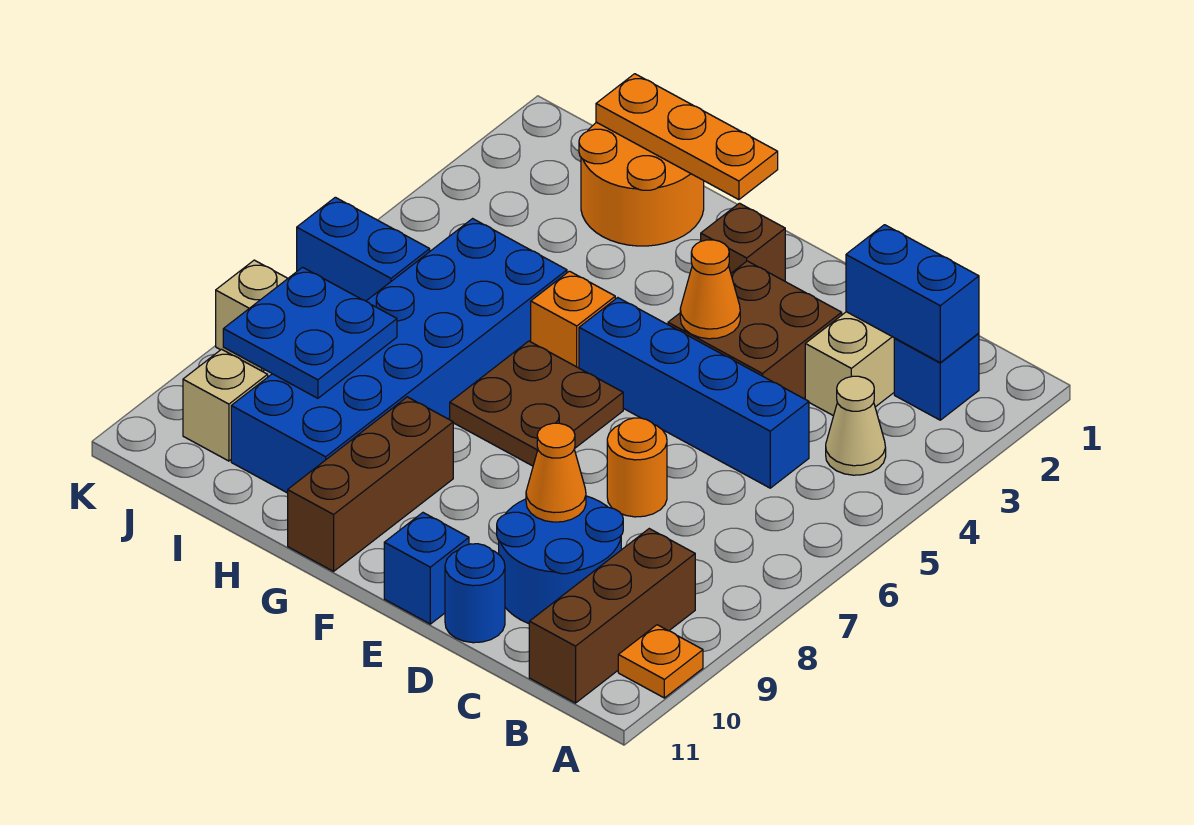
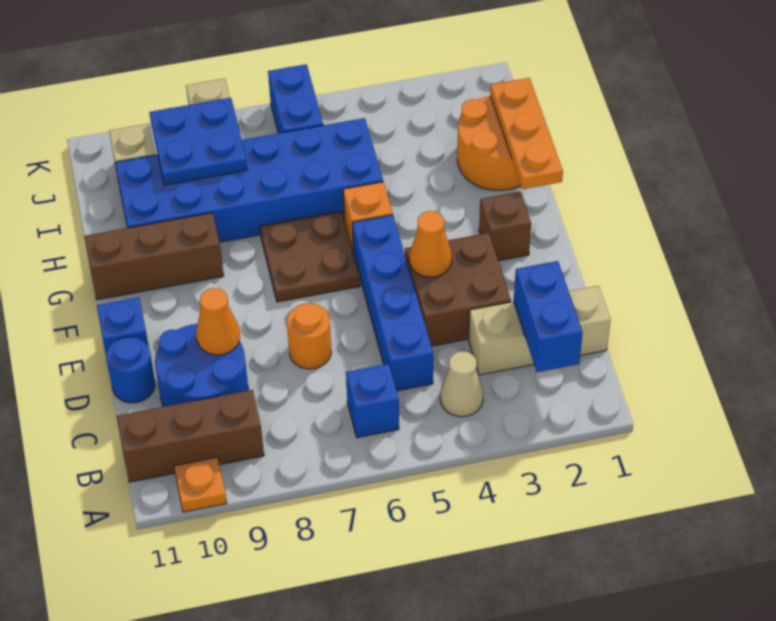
blue brick B2 level 1 -> blue brick B6 level 1

